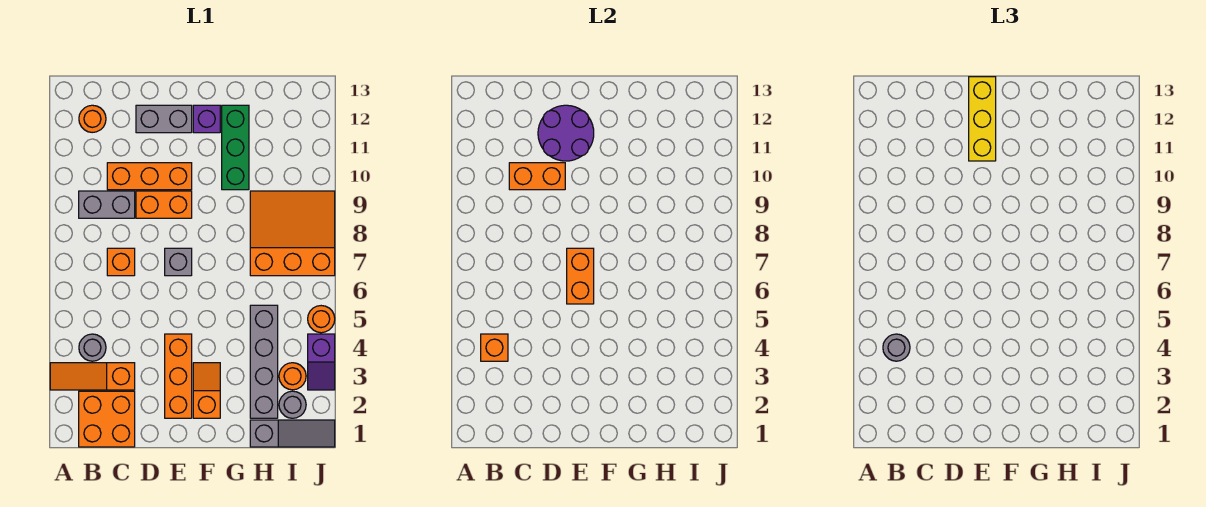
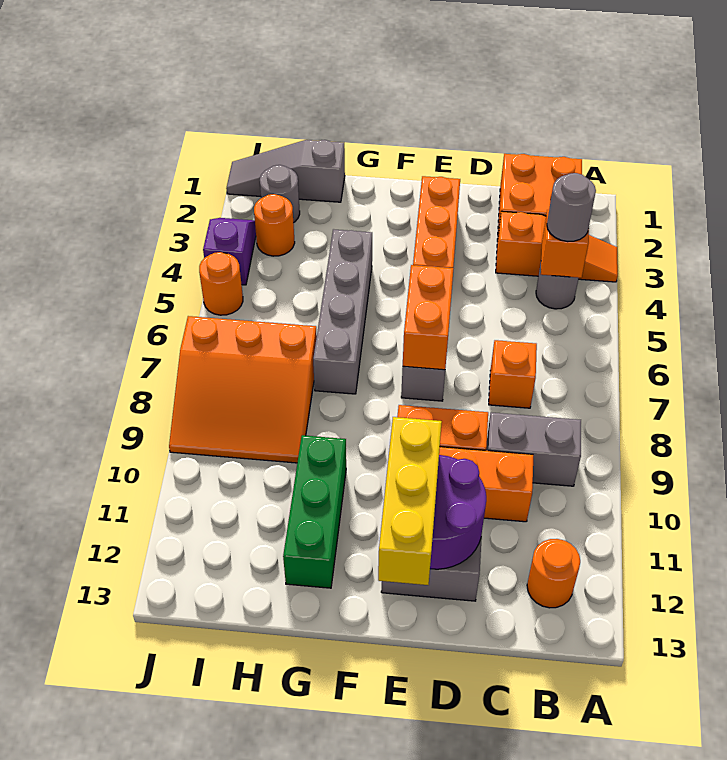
orange brick C10:D10 level 2 -> none
orange slope F2:F3 level 1 top 2 -> none
purple brick F12 level 1 -> none
grey brick H2:H5 level 1 -> grey brick G4:G7 level 1

